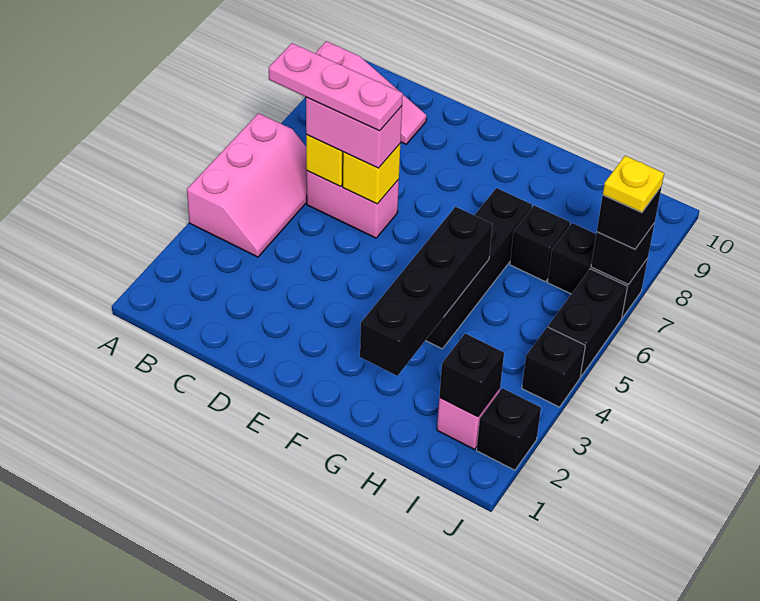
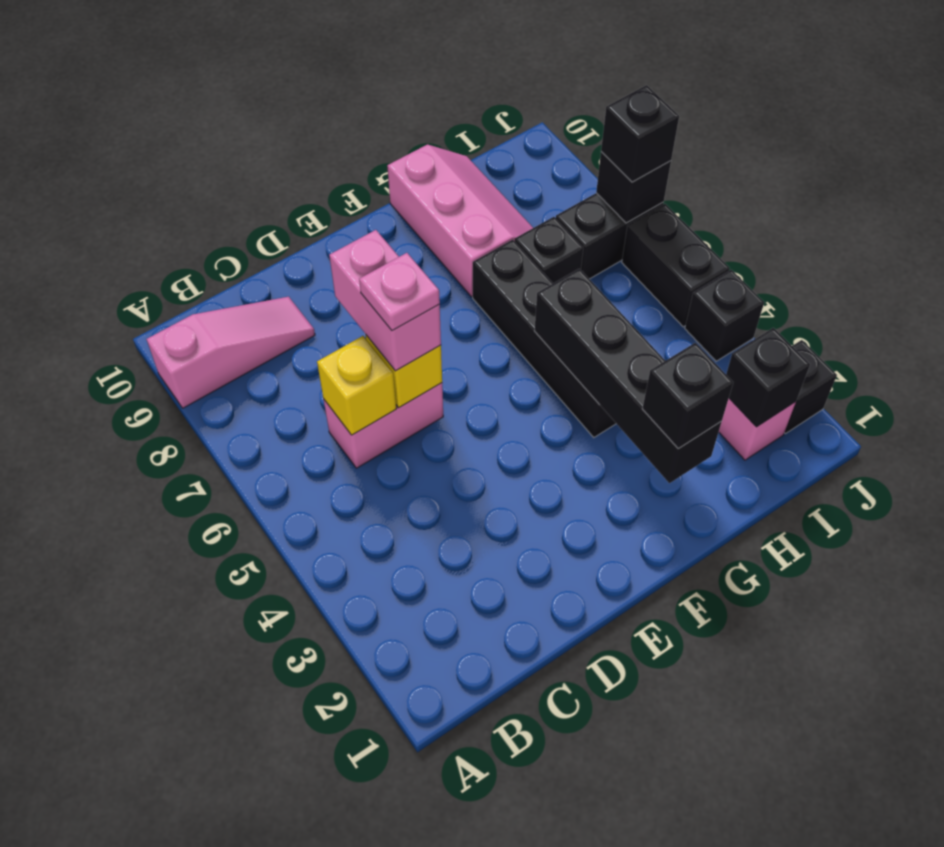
pink slope A4:B6 level 1 top A -> pink slope G8:H10 level 1 top G
pink plate B6:D6 level 4 -> pink plate D6 level 4
pink brick C6:D6 level 3 -> pink brick D6:D7 level 3
none -> black brick G2 level 3
yellow plate J7 level 4 -> none

